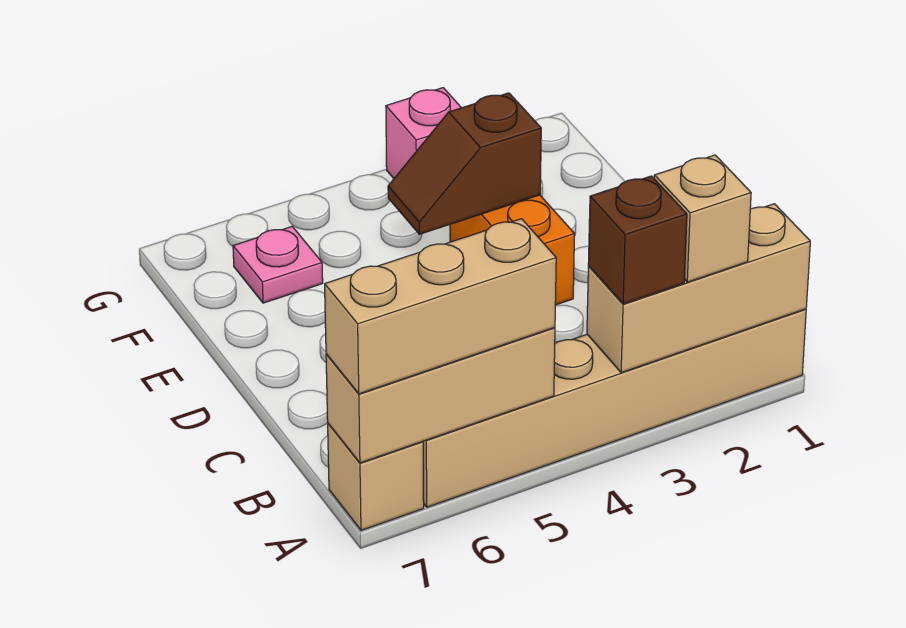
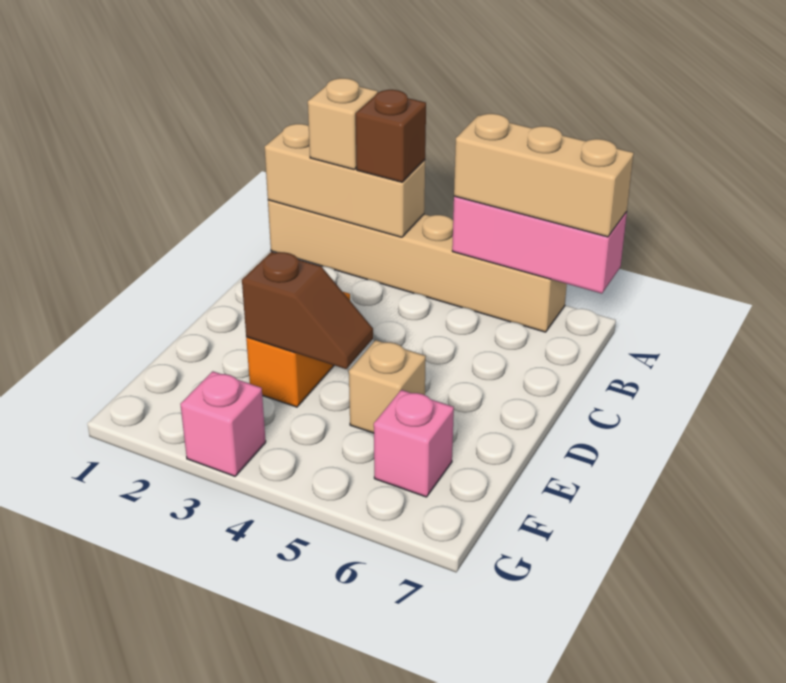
tan brick A5:A7 level 2 -> pink brick A5:A7 level 2
tan brick A7 level 1 -> tan brick E5 level 1
pink plate F6 level 1 -> pink brick F6 level 1

